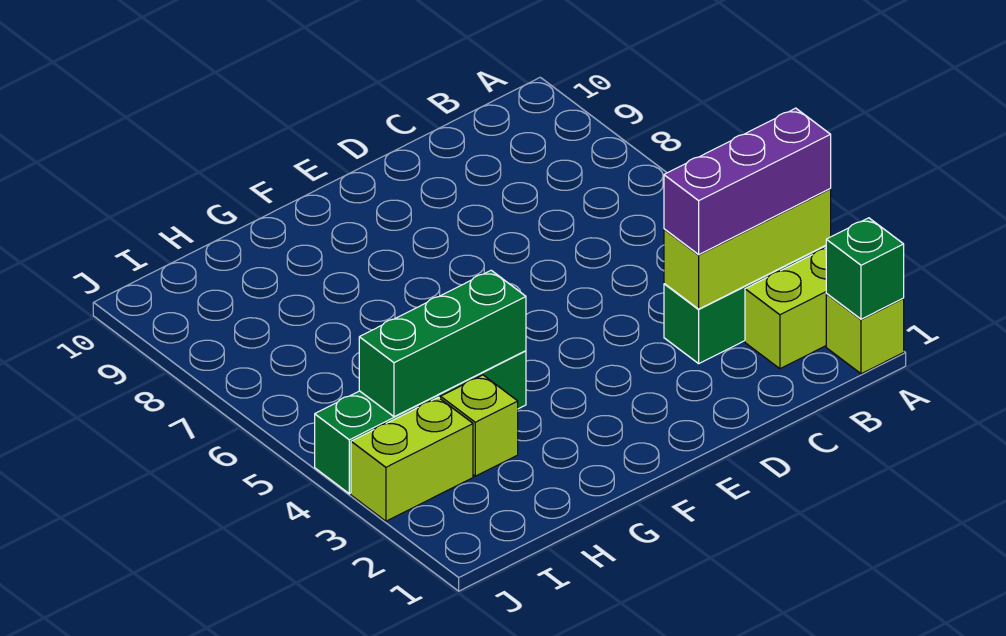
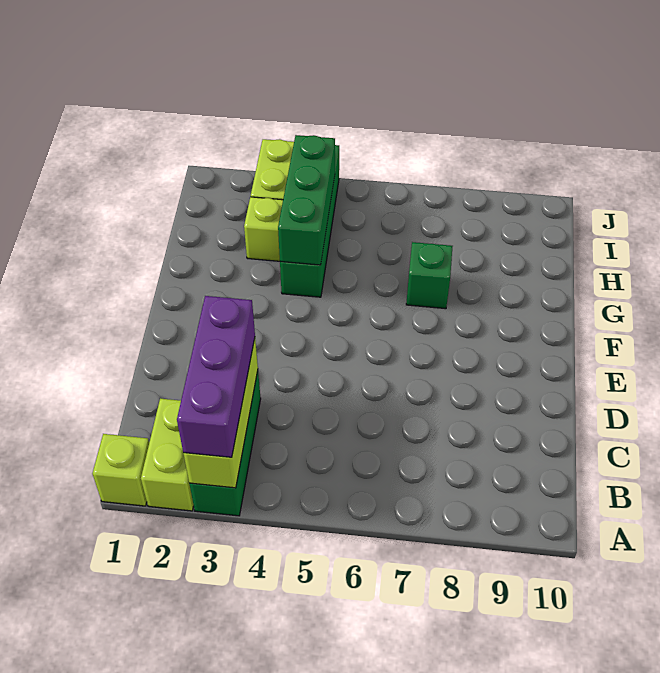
green brick A1 level 2 -> green brick G7 level 1

